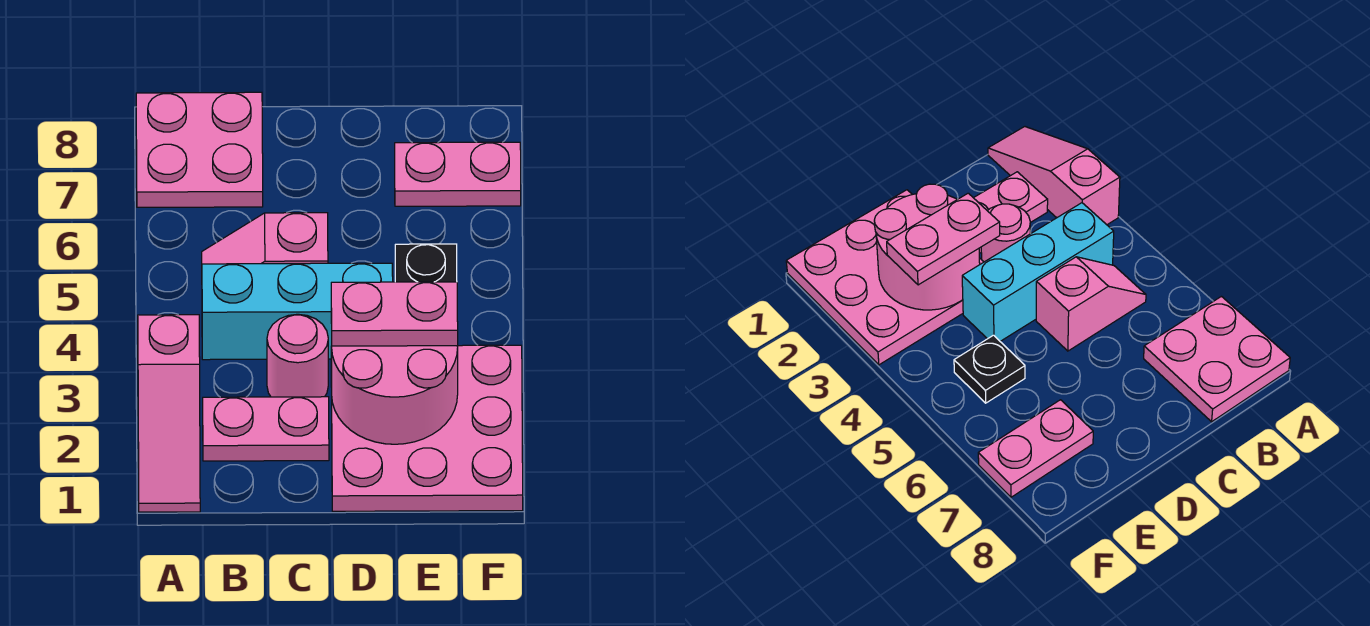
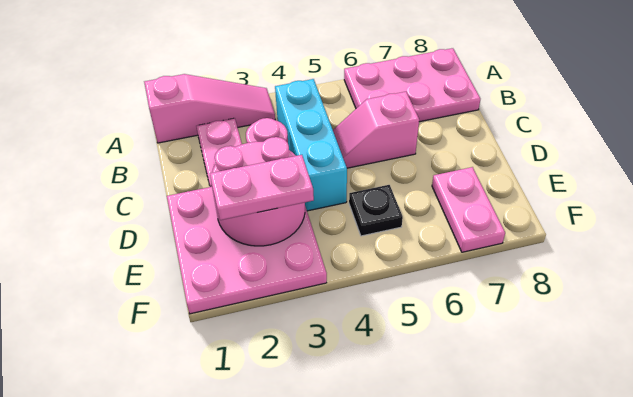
pink slope A1:A3 level 1 top 3 -> pink slope A1:A3 level 1 top 1
pink plate A7:B8 level 1 -> pink plate A6:B8 level 1
pink slope B5:C5 level 1 top C -> pink slope C5:C6 level 1 top 6
pink plate D3:E3 level 3 -> pink plate E2:E3 level 3

